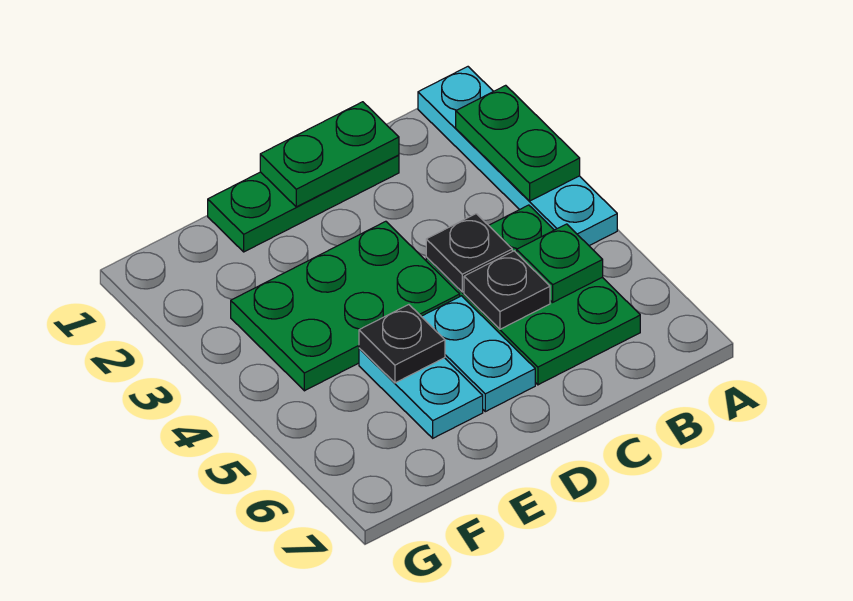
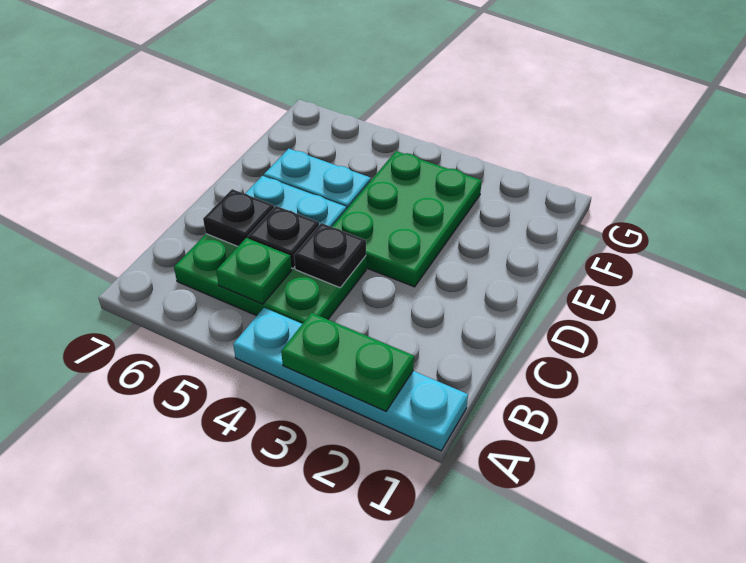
green plate C1:E1 level 1 -> none
green plate C1:D1 level 2 -> none
black plate E5 level 2 -> black plate C6 level 2

